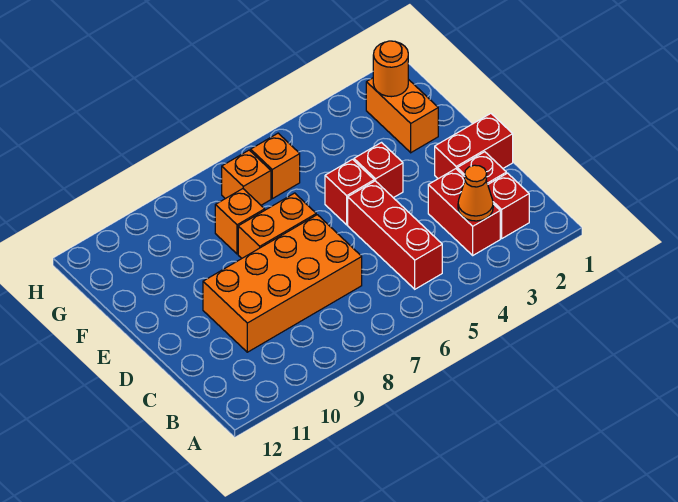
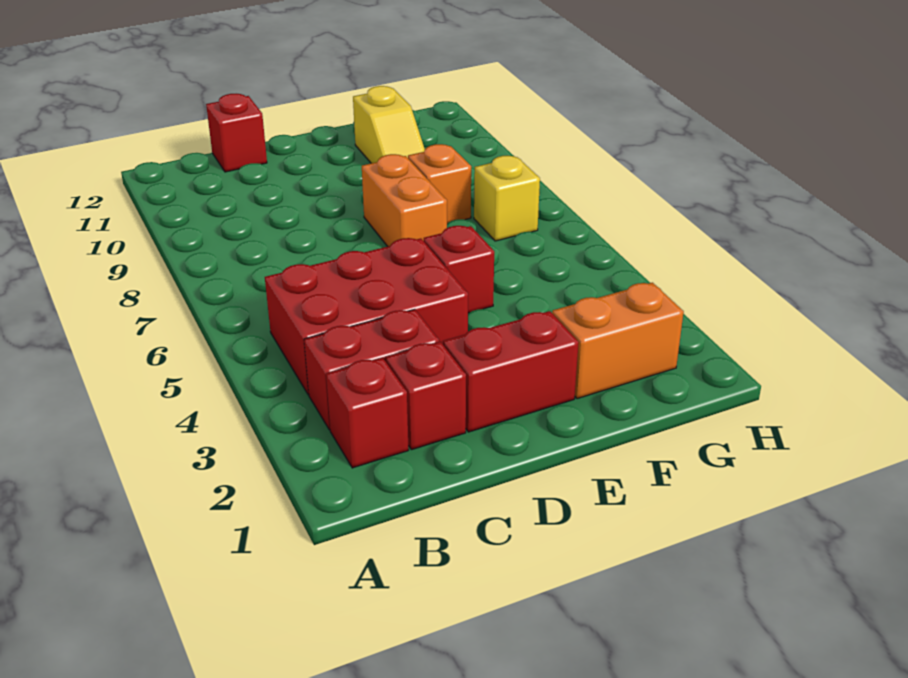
orange cone B3 level 2 -> none
red brick B5:D5 level 1 -> red brick B4:D5 level 1
orange brick C7:D10 level 1 -> none
red brick D1:D2 level 1 -> red brick D2:E2 level 1
red brick E4 level 1 -> red brick C12 level 1
none -> yellow slope F10:F11 level 1 top 11
orange round brick G2 level 2 -> none
orange brick G6 level 1 -> none
orange brick G7 level 1 -> yellow brick G7 level 1

